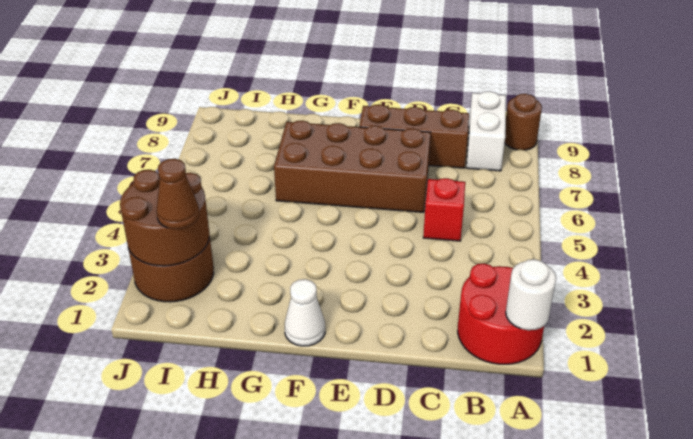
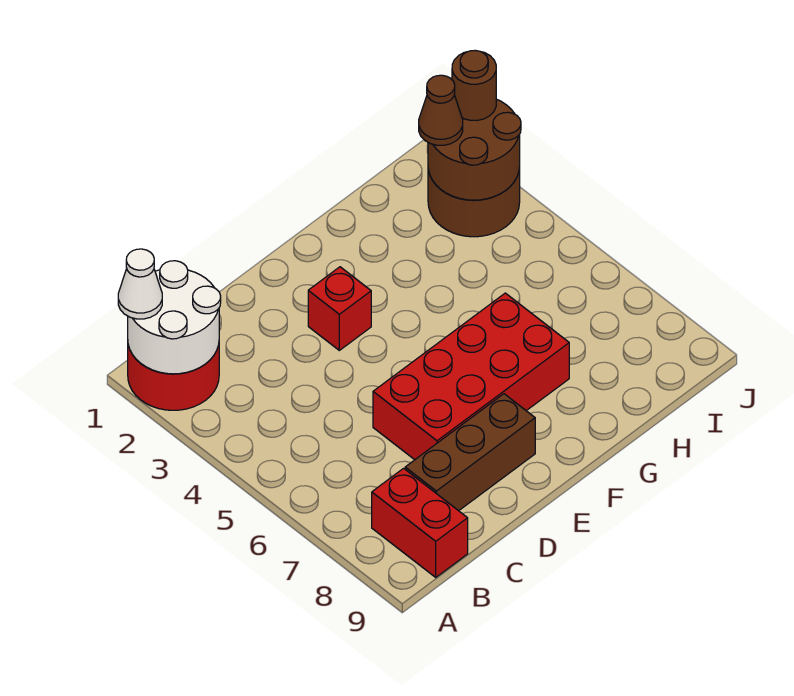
white round brick A1 level 2 -> white round brick A1:B2 level 2
brown round brick A9 level 1 -> brown round brick J2 level 3
white brick B8:B9 level 1 -> red brick B8:B9 level 1
red brick C5 level 1 -> red brick E3 level 1
brown brick D6:G7 level 1 -> red brick D6:G7 level 1
white cone F1 level 1 -> white cone A1 level 3

